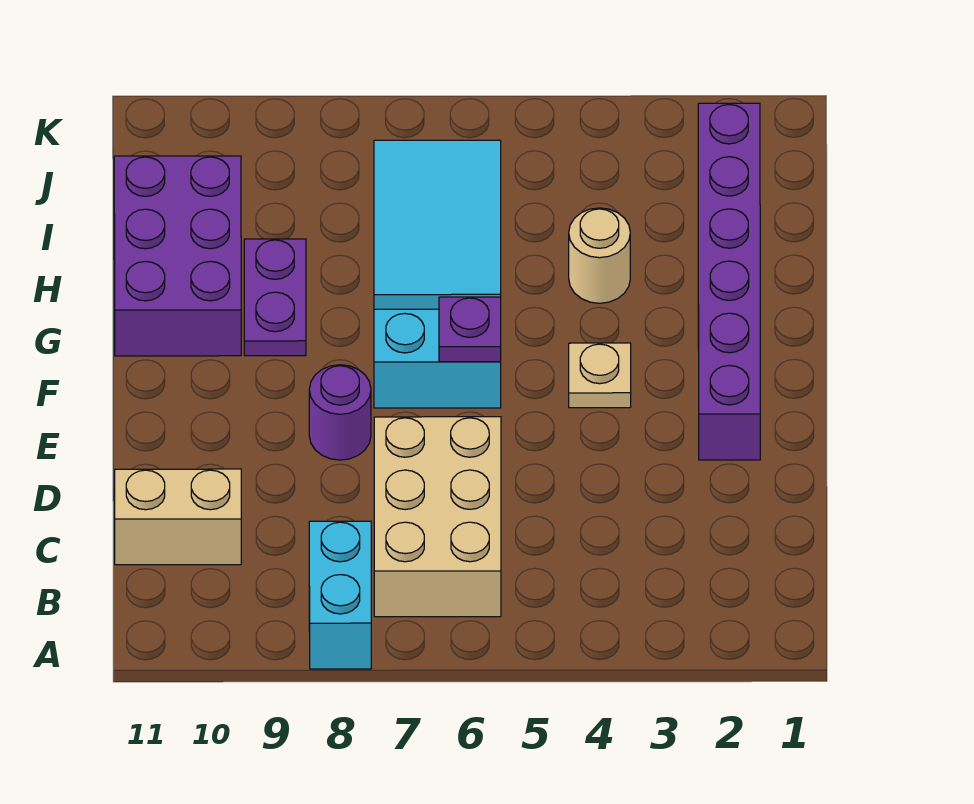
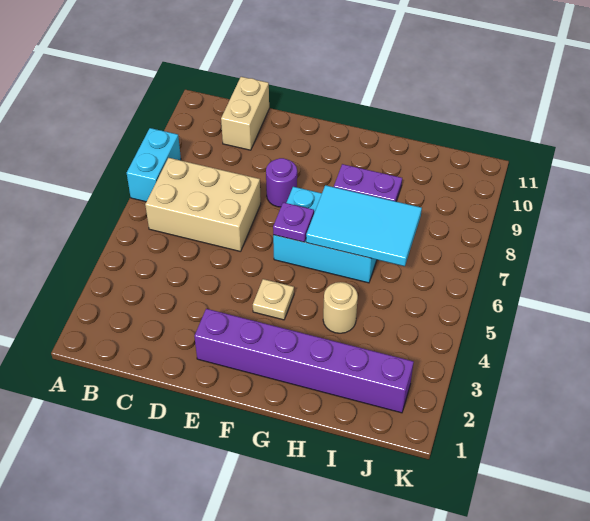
cyan brick A8:B8 level 1 -> cyan brick A7:A8 level 1
purple brick G10:I11 level 1 -> none

